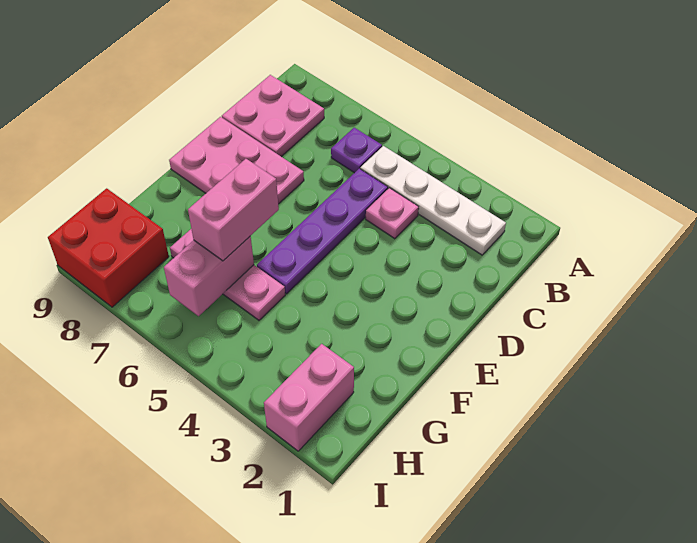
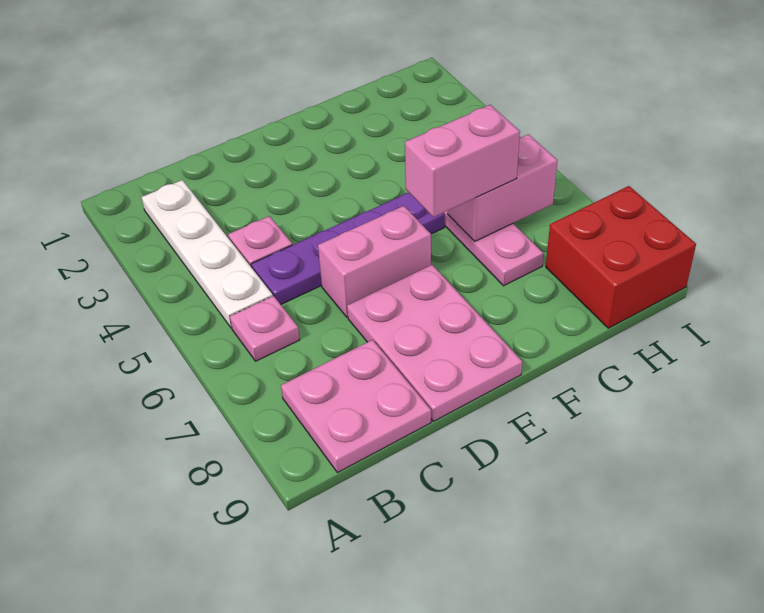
purple plate B6 level 1 -> pink plate B6 level 1
pink brick H2:I2 level 1 -> pink brick D6:E6 level 1

